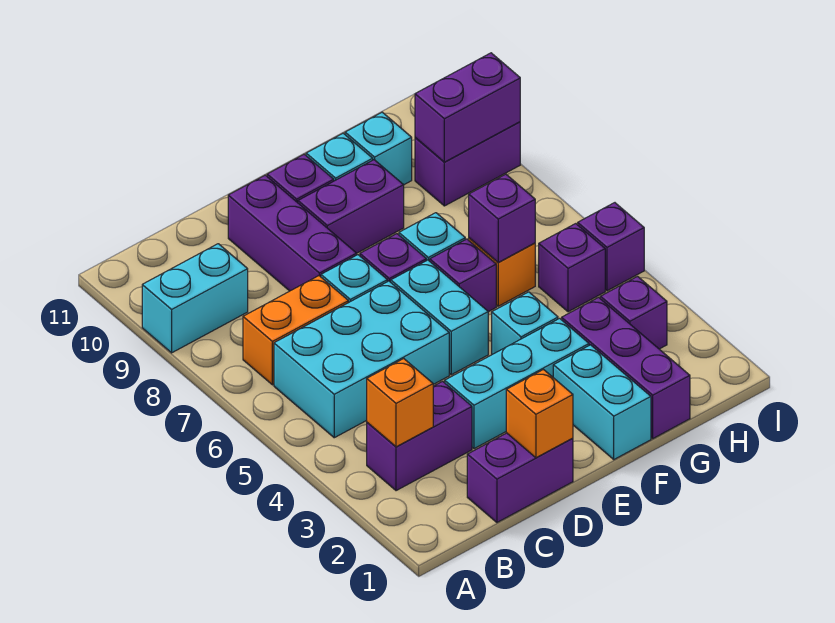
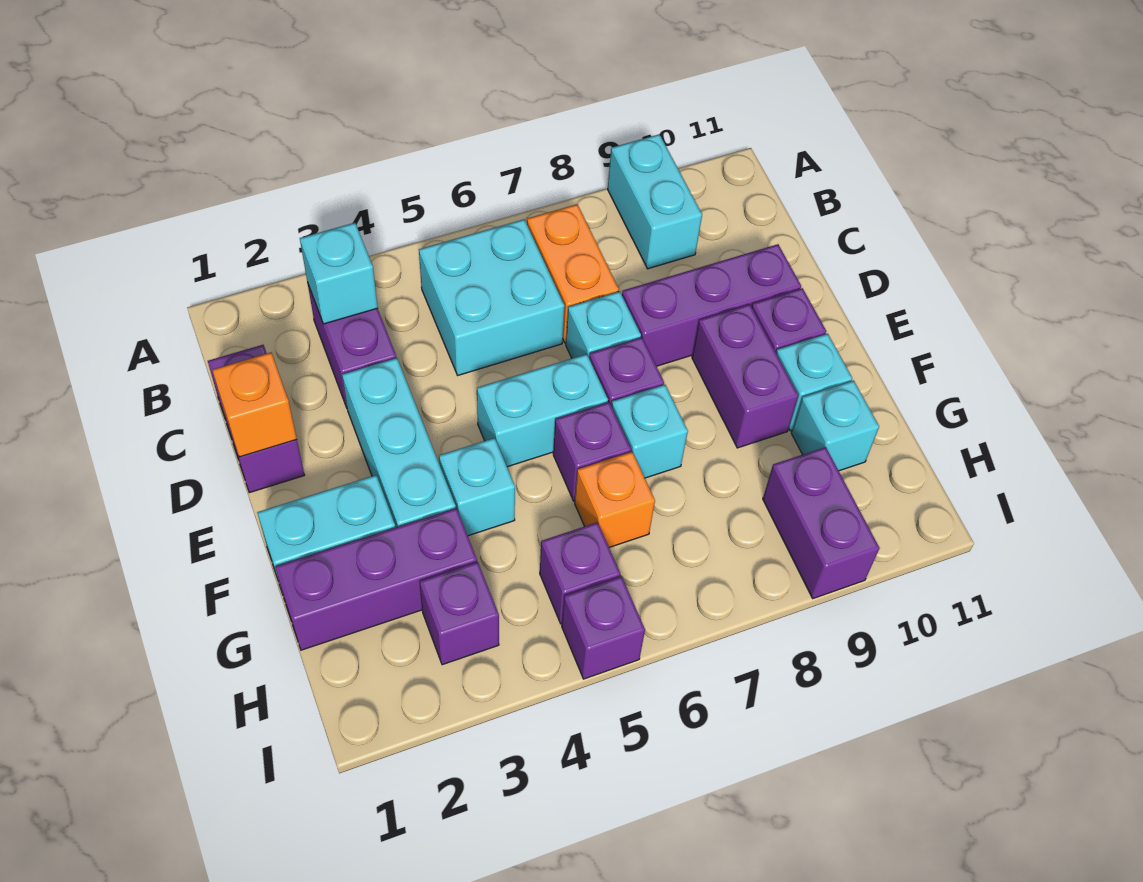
orange brick B3 level 2 -> cyan brick B3 level 2
cyan brick B5:D6 level 1 -> cyan brick B5:C6 level 1
purple brick G6 level 2 -> none
purple brick H9:I9 level 2 -> none

